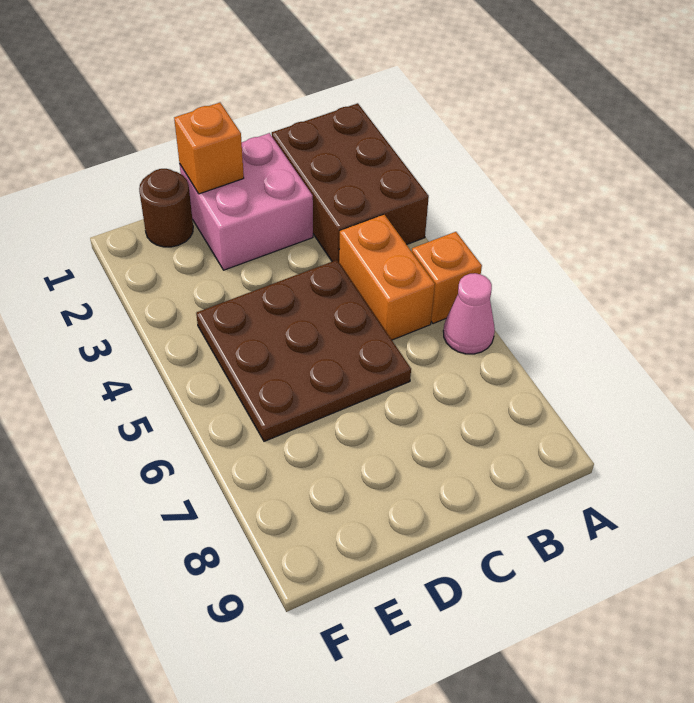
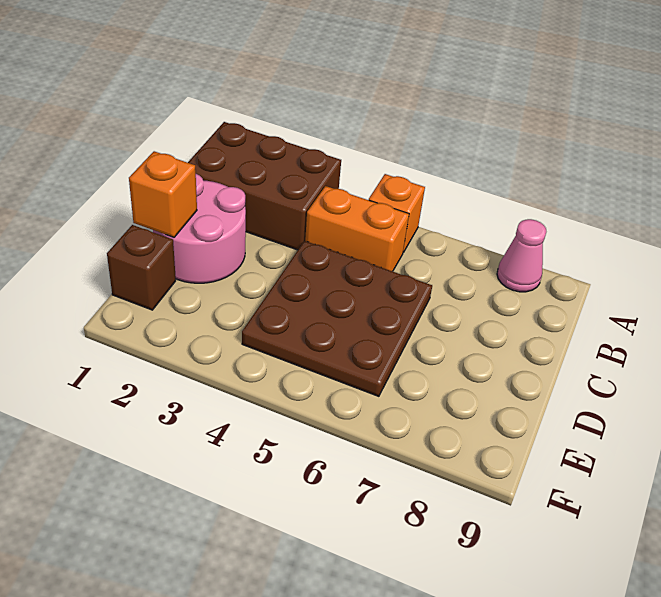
pink cone A6 level 1 -> pink cone A8 level 1
pink brick C1:D2 level 1 -> pink round brick C1:D2 level 1
brown round brick E1 level 1 -> brown brick E1 level 1

